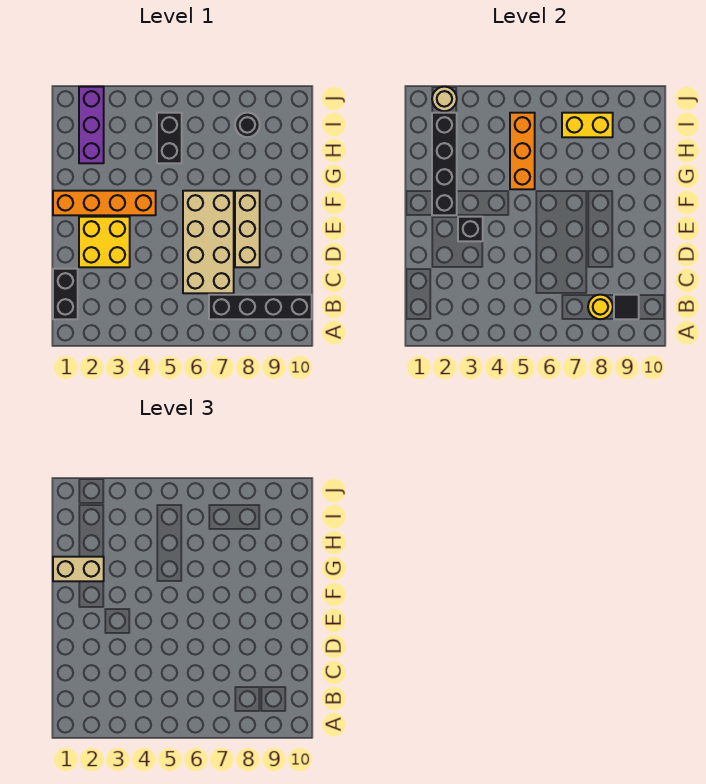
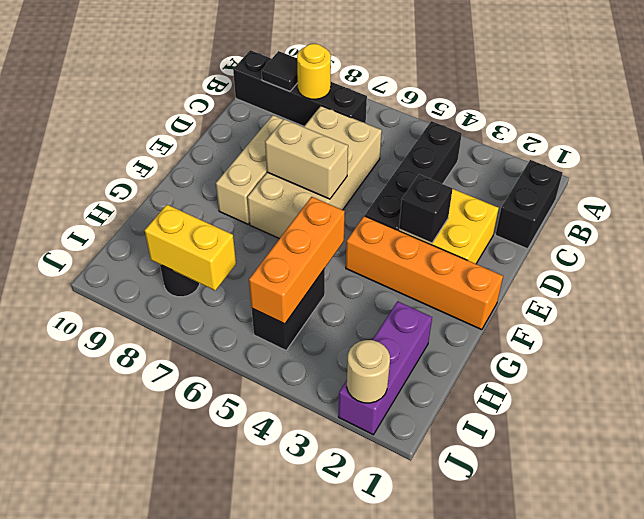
black brick F2:I2 level 2 -> black brick B4:E4 level 1
tan brick G1:G2 level 3 -> tan brick E6:E7 level 2

